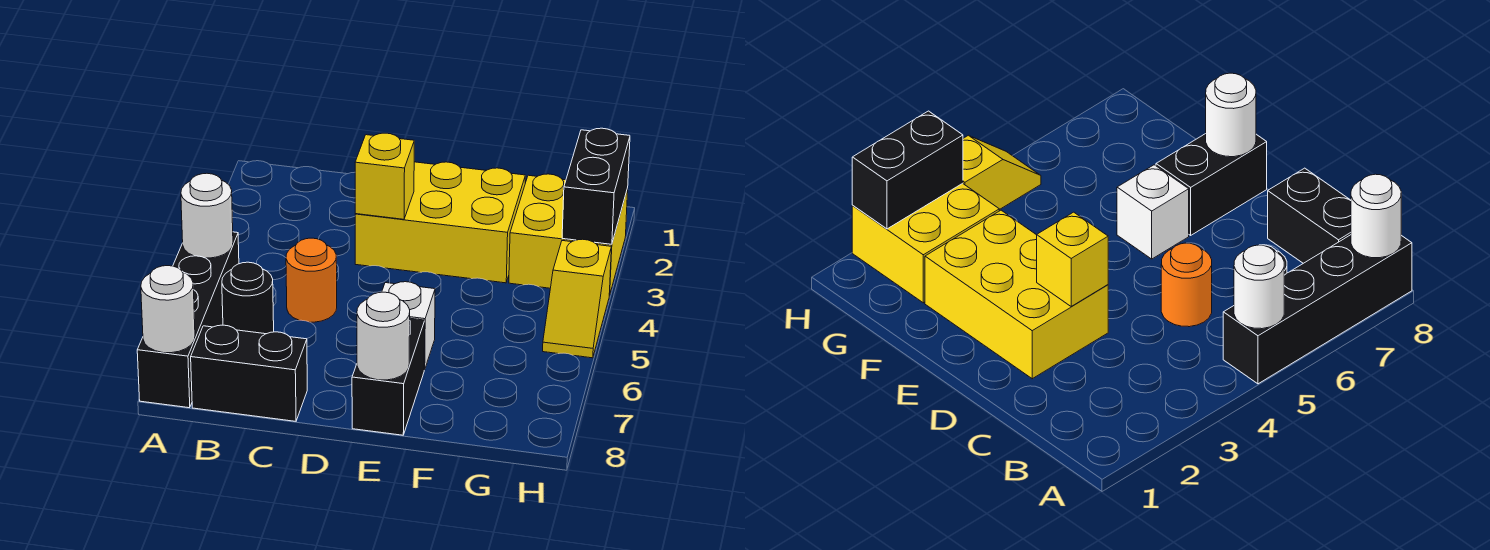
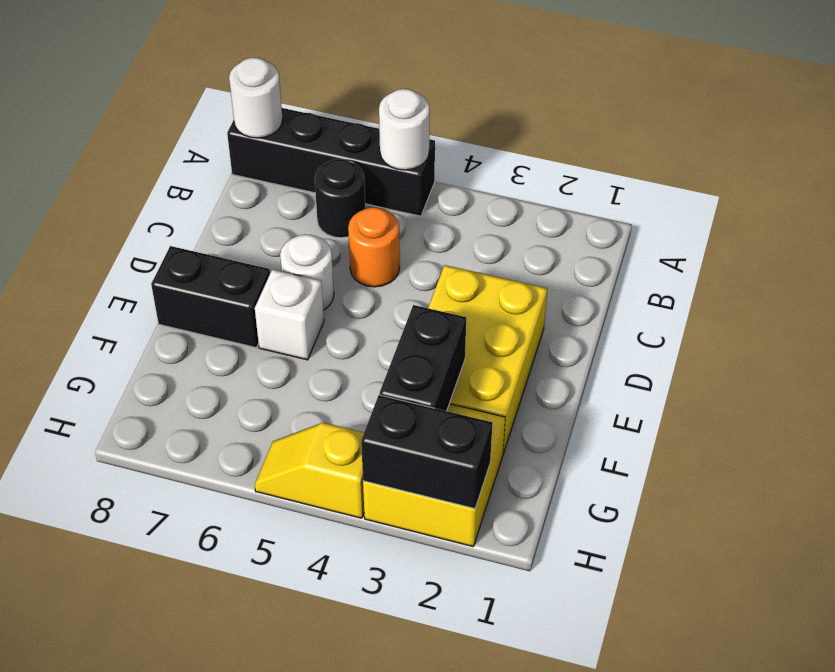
black brick B8:C8 level 1 -> black brick F3:G3 level 2
yellow brick D3 level 2 -> none
white round brick E8 level 2 -> white round brick D6 level 1

